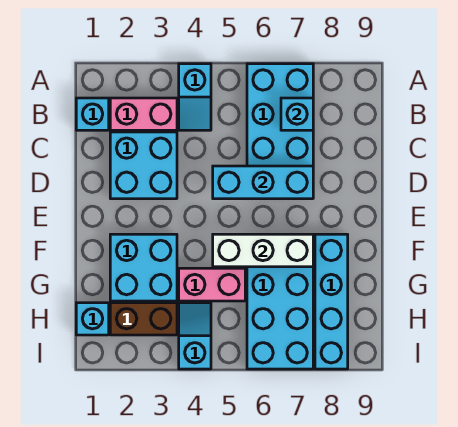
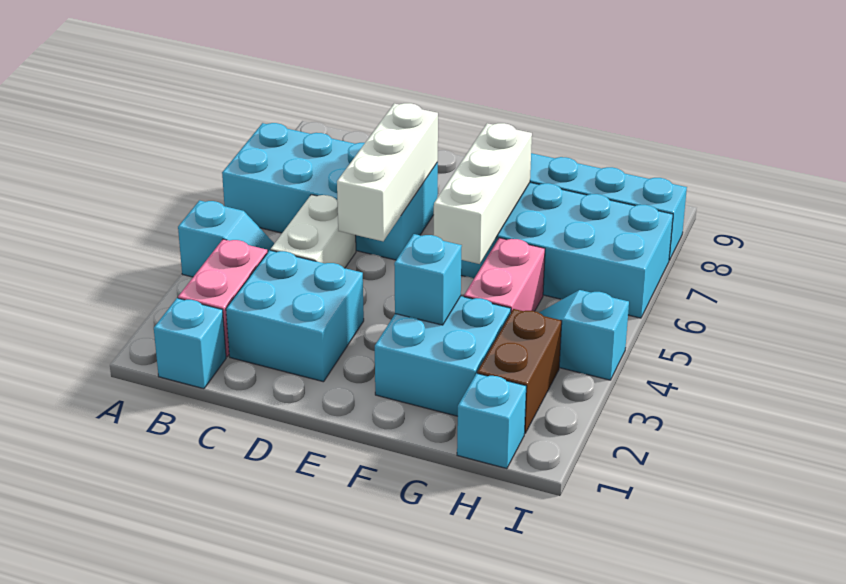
cyan brick B7 level 2 -> cyan brick F3 level 2
none -> white brick C4:C5 level 1
cyan brick D5:D7 level 2 -> white brick D5:D7 level 2

